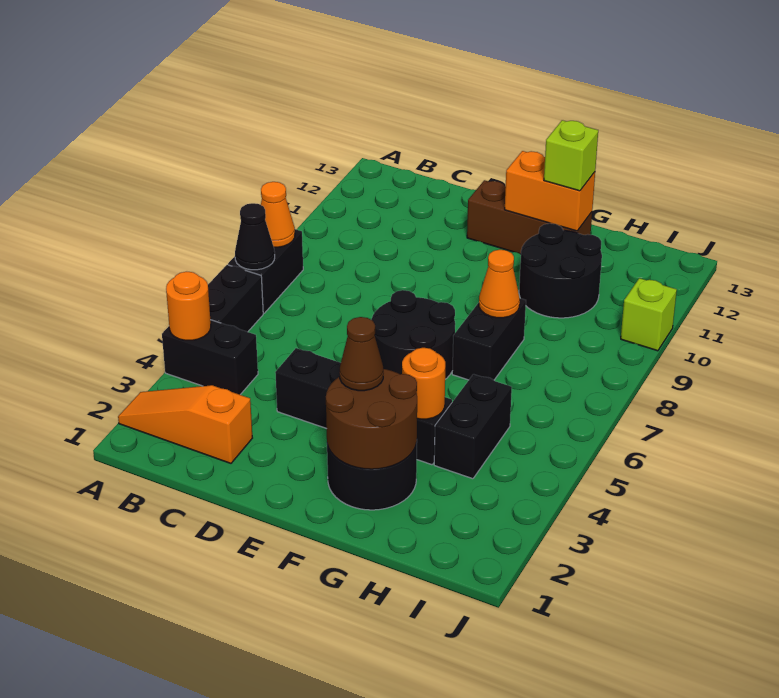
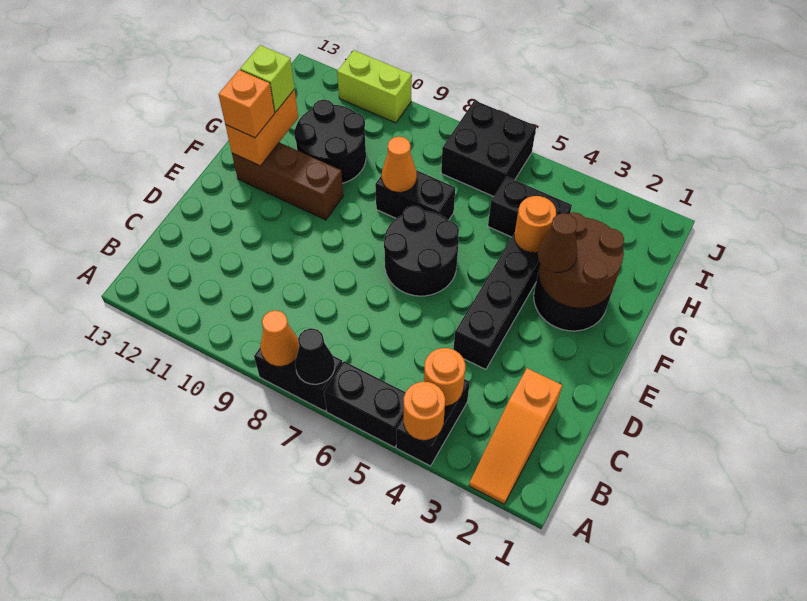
none -> orange round brick B4 level 2
brown brick E12:G12 level 1 -> brown brick F10:F12 level 1
none -> orange brick F12 level 3
none -> black brick I6:J7 level 1
lime brick J10 level 1 -> lime brick J10:J11 level 1

